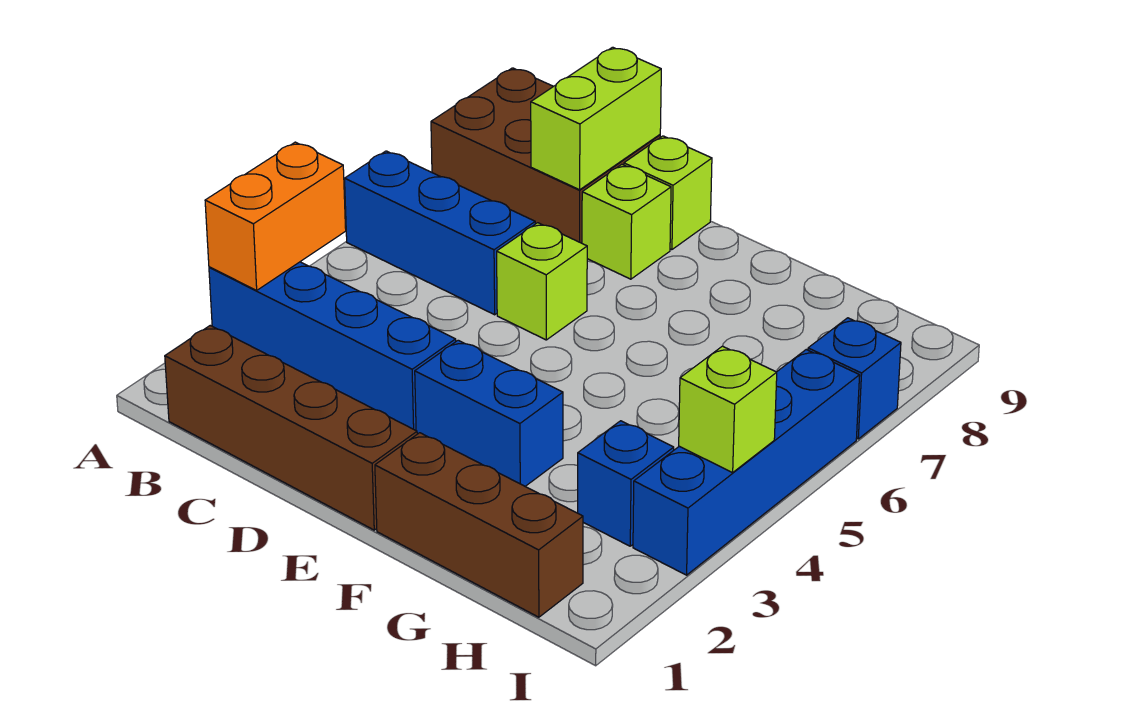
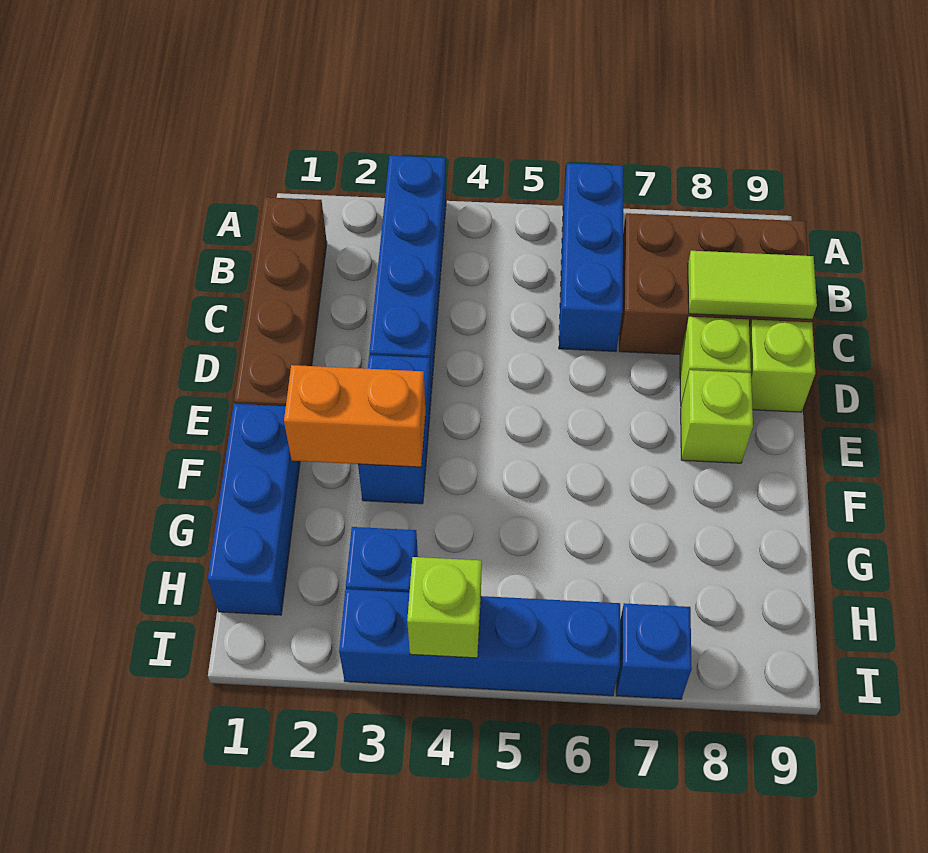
orange brick A3:A4 level 2 -> orange brick F2:F3 level 2
brown brick A8:C9 level 1 -> brown brick B7:C9 level 1
lime brick C8:C9 level 2 -> lime tile C8:C9 level 2
lime brick D6 level 1 -> lime brick E8 level 1
brown brick F1:H1 level 1 -> blue brick F1:H1 level 1

